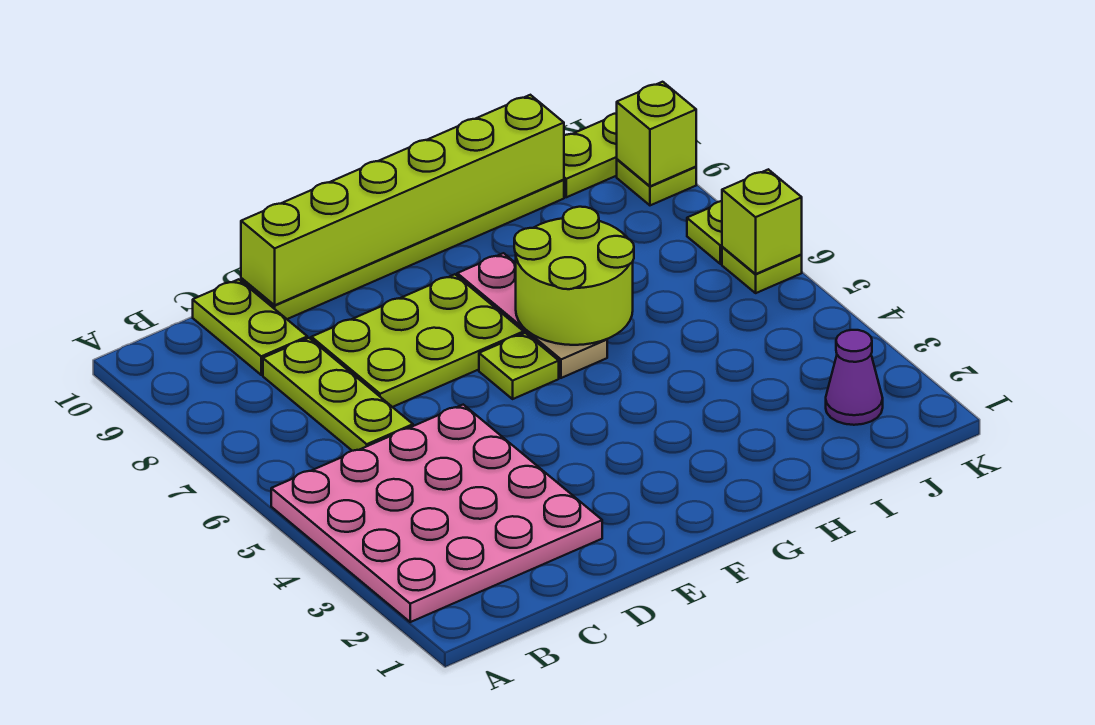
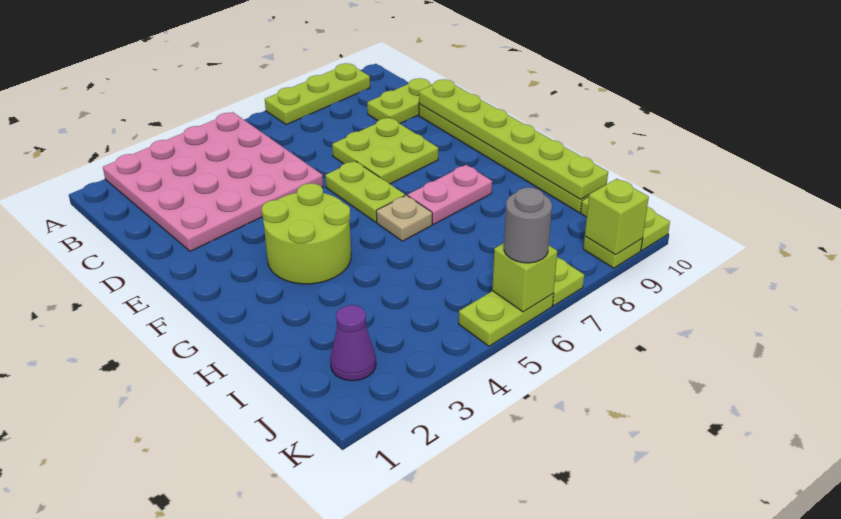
lime plate C6:C8 level 1 -> lime plate A7:A9 level 1
lime plate D7:F8 level 1 -> lime plate D7:E8 level 1
lime brick D10:I10 level 2 -> lime plate D10:I10 level 2
lime plate F6 level 1 -> lime plate E6:F6 level 1
lime round brick G6:H7 level 2 -> lime round brick F3:G4 level 1
lime plate K6 level 1 -> lime plate K5:K6 level 1
none -> grey round brick K6 level 3

